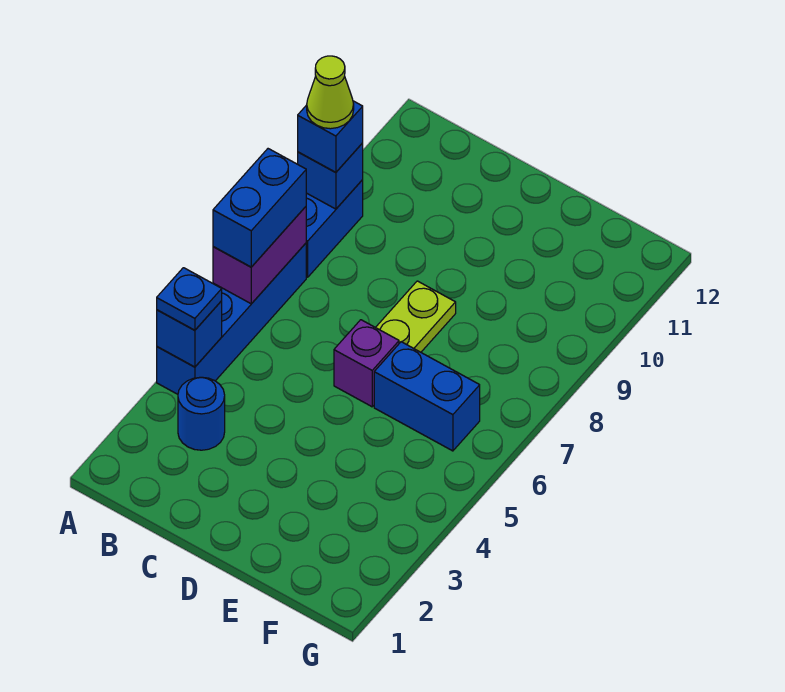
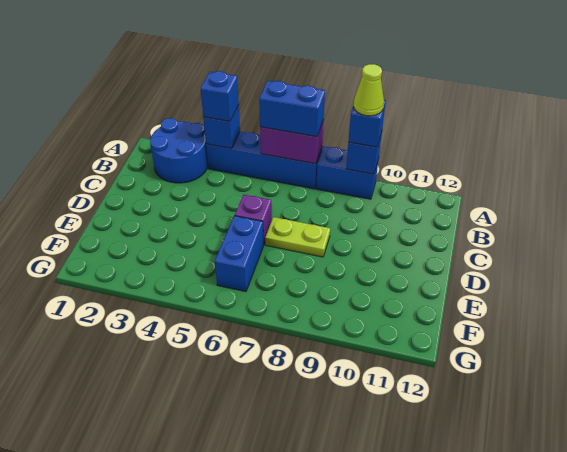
blue plate A4 level 3 -> blue brick A4 level 3
blue round brick B3 level 1 -> blue round brick A2:B3 level 1

